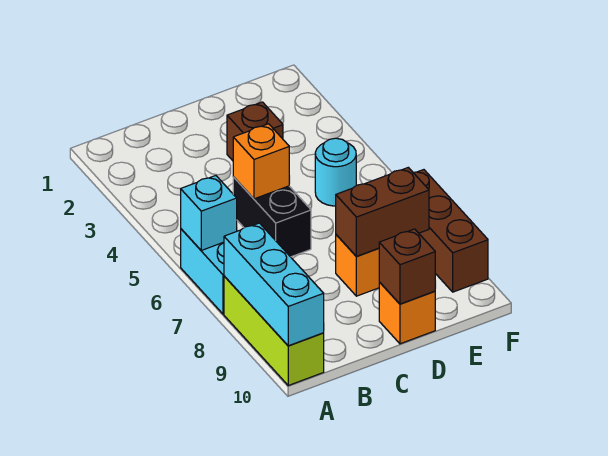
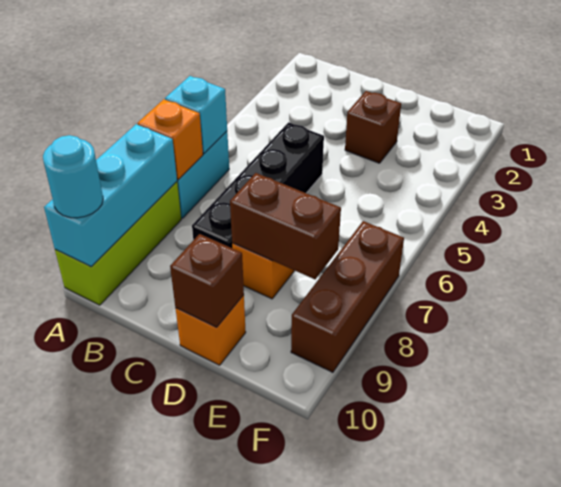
black brick C5:C6 level 1 -> black brick C5:C8 level 1
orange brick C5 level 2 -> orange brick A7 level 2
cyan round brick E5 level 1 -> cyan round brick A10 level 3

